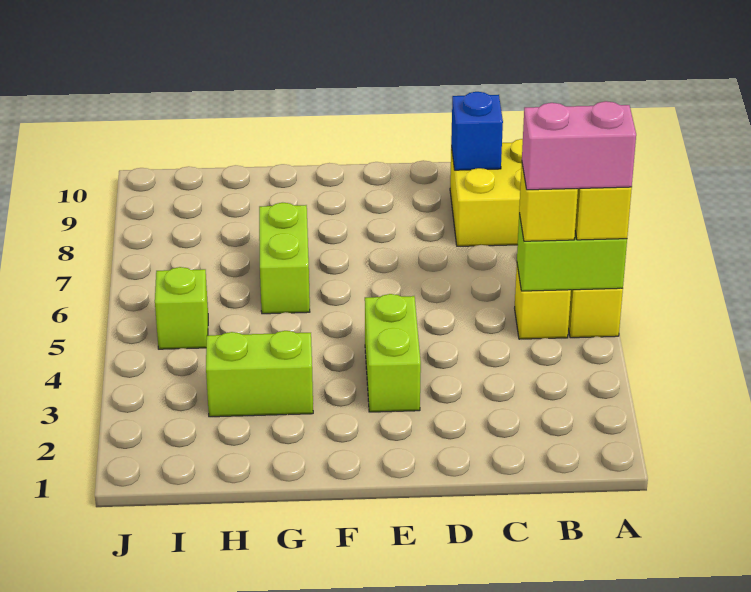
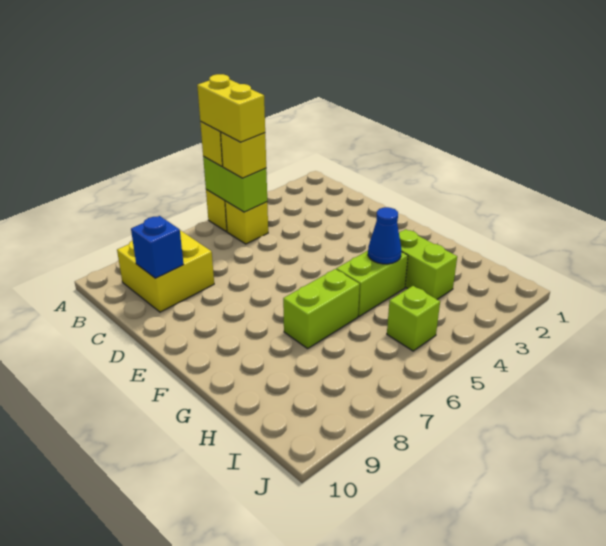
pink brick A5:B5 level 4 -> yellow brick A5:B5 level 4
lime brick E3:E4 level 1 -> lime brick G4:G5 level 1
none -> blue cone G4 level 2

